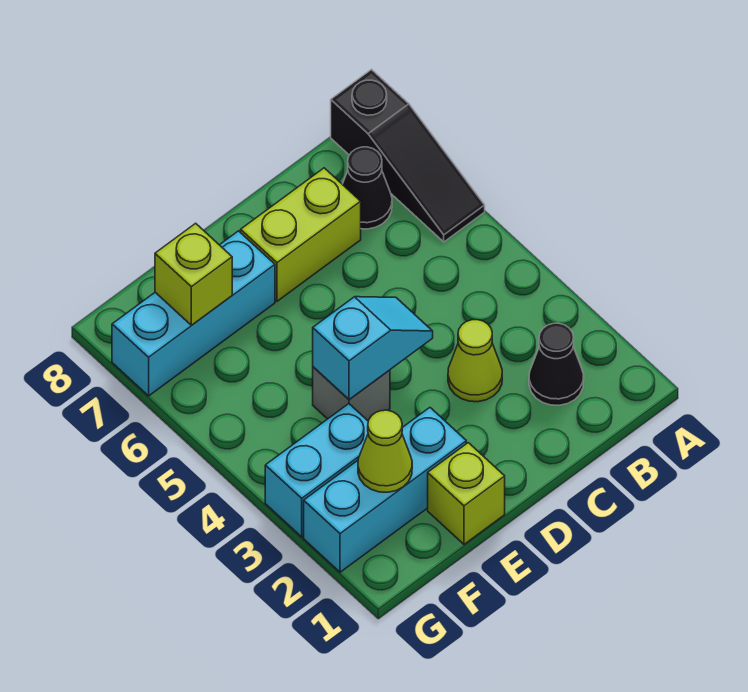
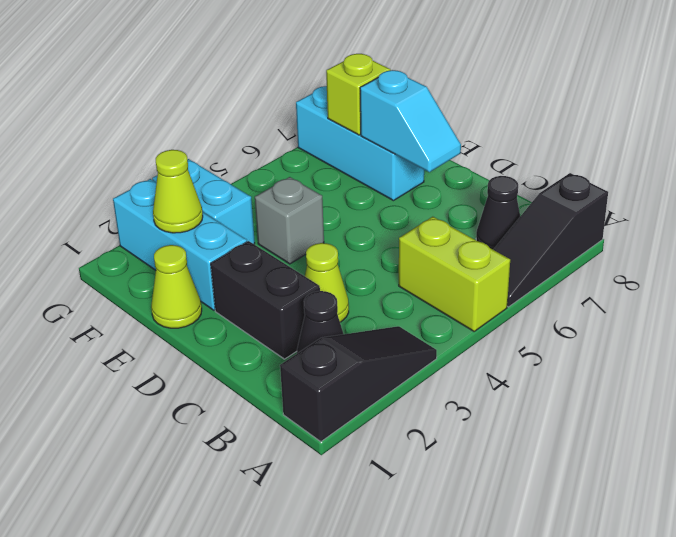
none -> black slope A1:A3 level 1 top 1
none -> black brick C2:D2 level 1
lime brick C7:D7 level 1 -> lime brick A5:B5 level 1
cyan slope D4:E4 level 2 top E -> cyan slope D7:E7 level 2 top E
lime brick E1 level 1 -> lime cone E1 level 1

